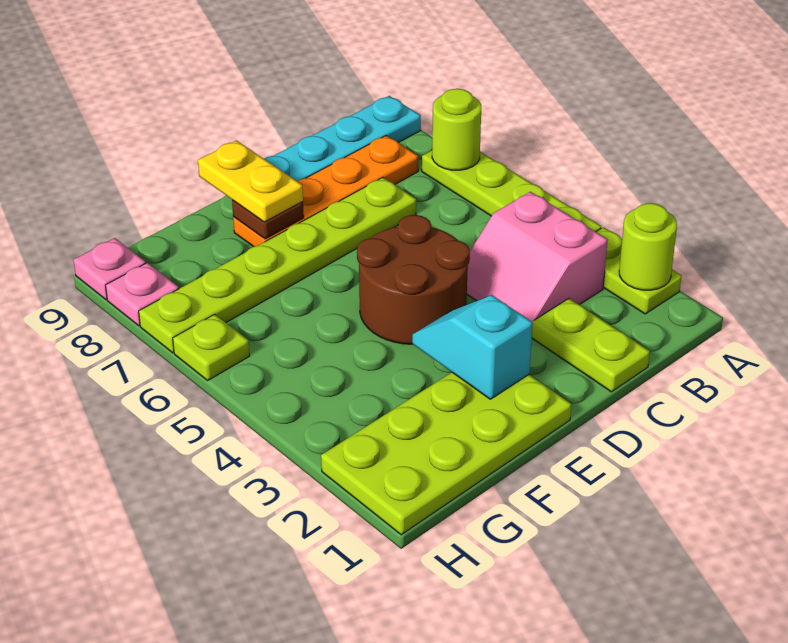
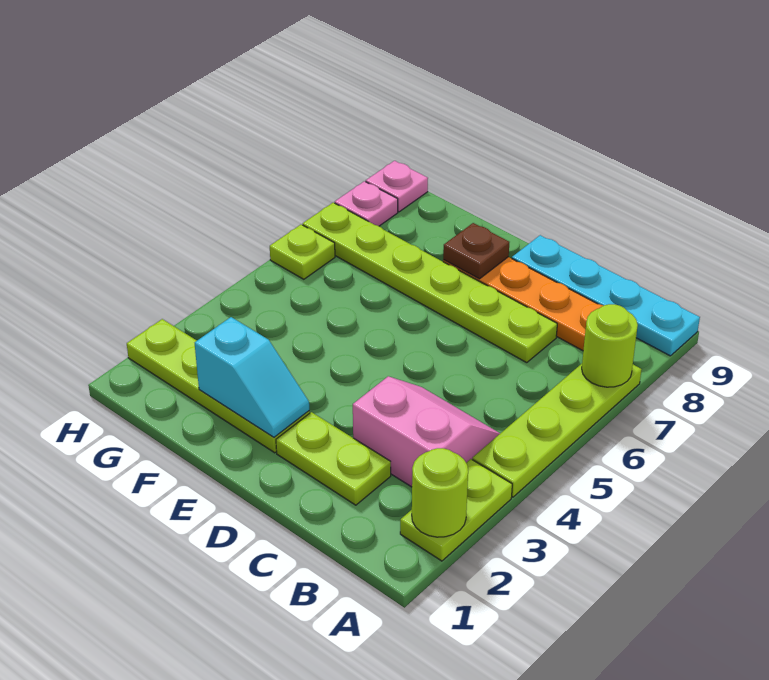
pink slope B3:C4 level 1 top B -> pink slope B3:C4 level 1 top 3
lime plate C1:C2 level 1 -> lime plate C2:D2 level 1
brown round brick D4:E5 level 1 -> none
lime plate E1:H2 level 1 -> lime plate E2:H2 level 1
cyan slope E2:E3 level 2 top 2 -> cyan slope E2:F2 level 2 top F
yellow plate E8:E9 level 3 -> none

